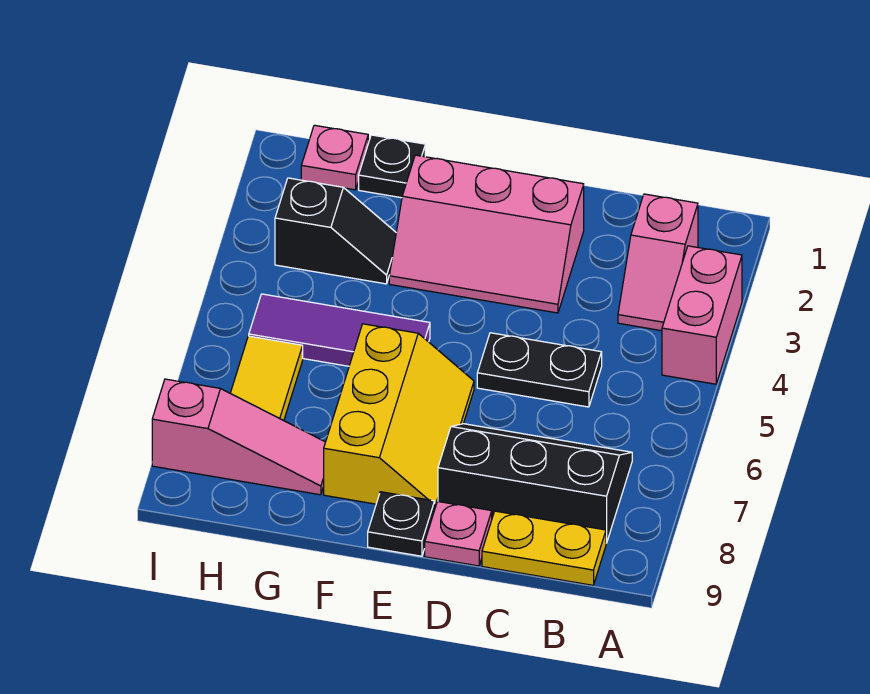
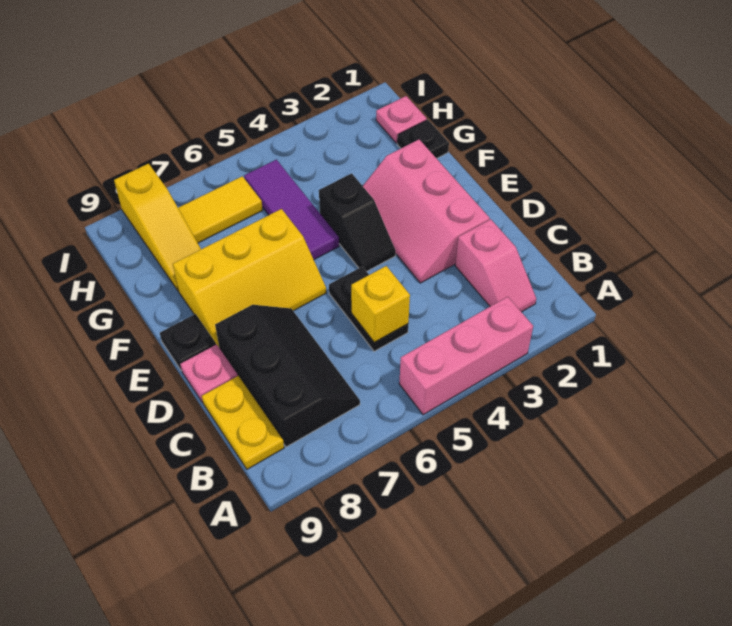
pink brick A3:A4 level 1 -> pink brick A3:A5 level 1
pink slope B2:B3 level 1 top 2 -> pink slope B2:C2 level 1 top C
none -> yellow brick C5 level 2
black slope G3:H3 level 1 top H -> black slope E4:F4 level 1 top F
pink slope G8:I8 level 1 top I -> yellow slope G8:I8 level 1 top I

